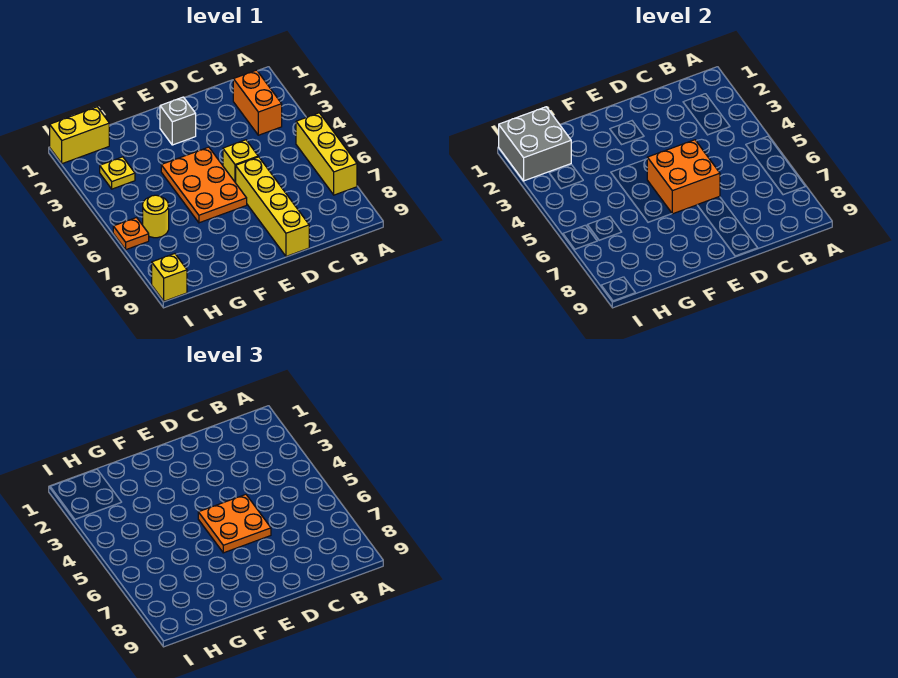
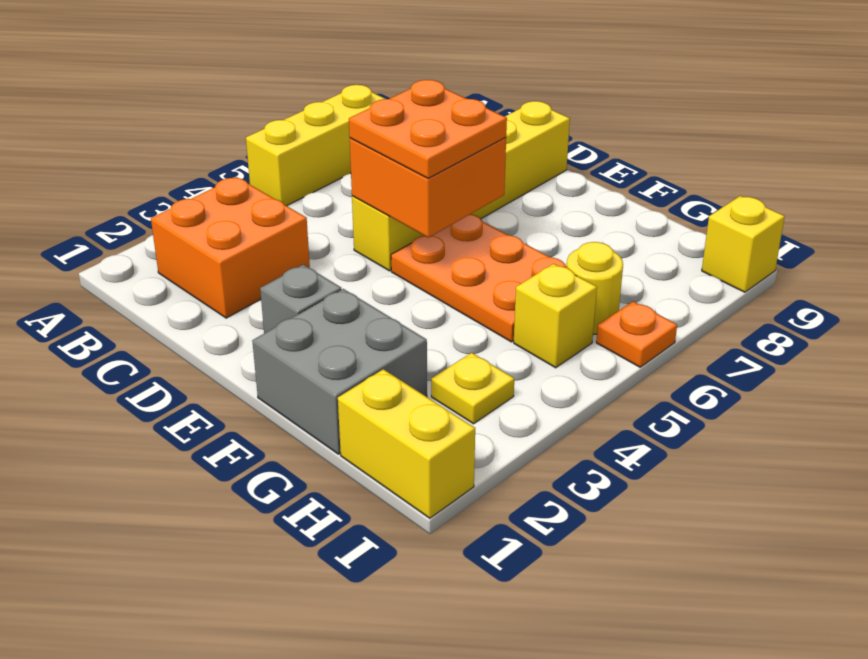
orange brick B2:B3 level 1 -> orange brick B2:C3 level 1
orange plate E4:F6 level 1 -> orange plate E5:G6 level 1
grey brick H1:I2 level 2 -> grey brick F1:G2 level 1
none -> yellow brick H5 level 1

